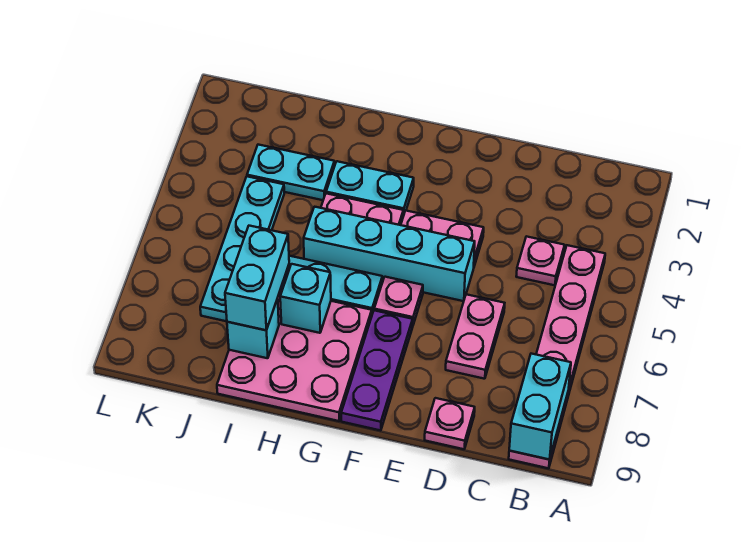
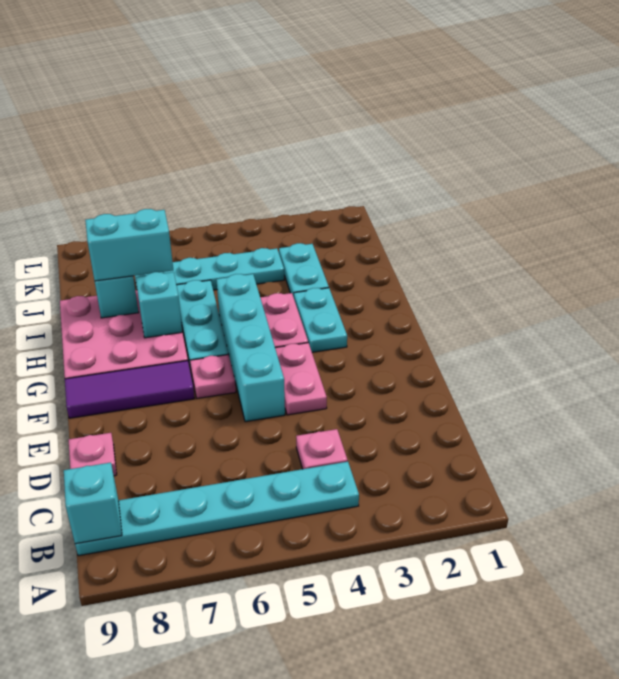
pink plate B4:B9 level 1 -> cyan plate B4:B9 level 1
cyan brick B8:B9 level 2 -> cyan brick B9 level 2
pink plate D6:D7 level 1 -> none
purple plate F7:F9 level 1 -> purple tile F7:F9 level 1

